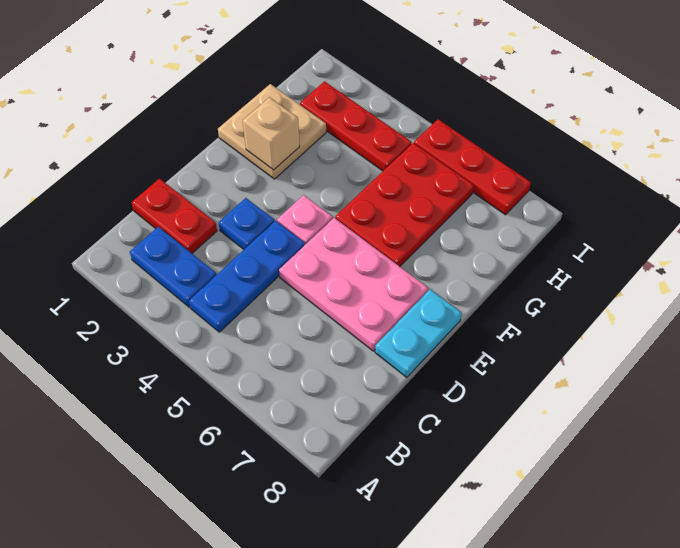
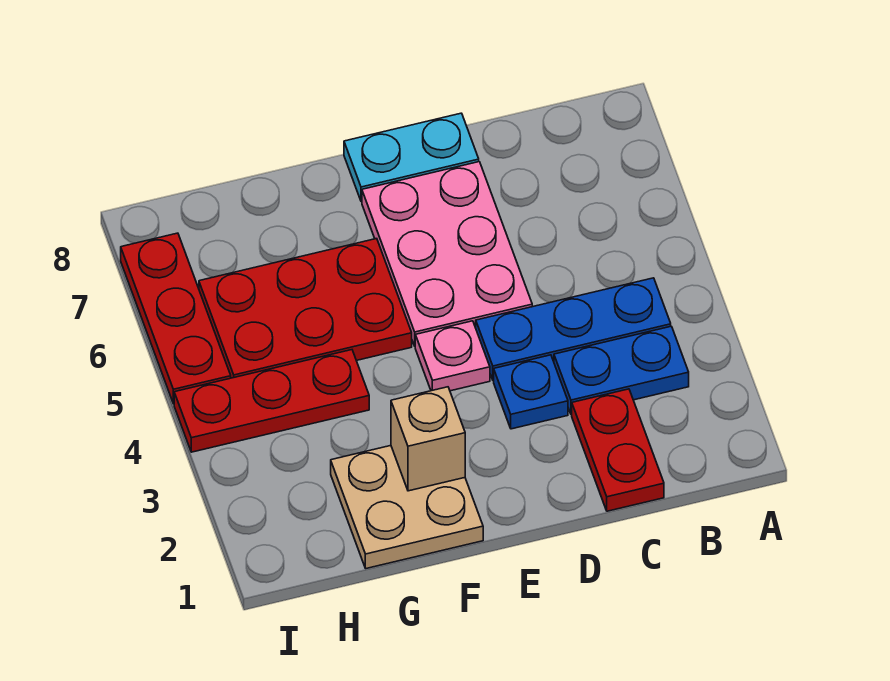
blue plate B2:B3 level 1 -> blue plate B3:C3 level 1
red plate H2:H4 level 1 -> red plate G4:I4 level 1

